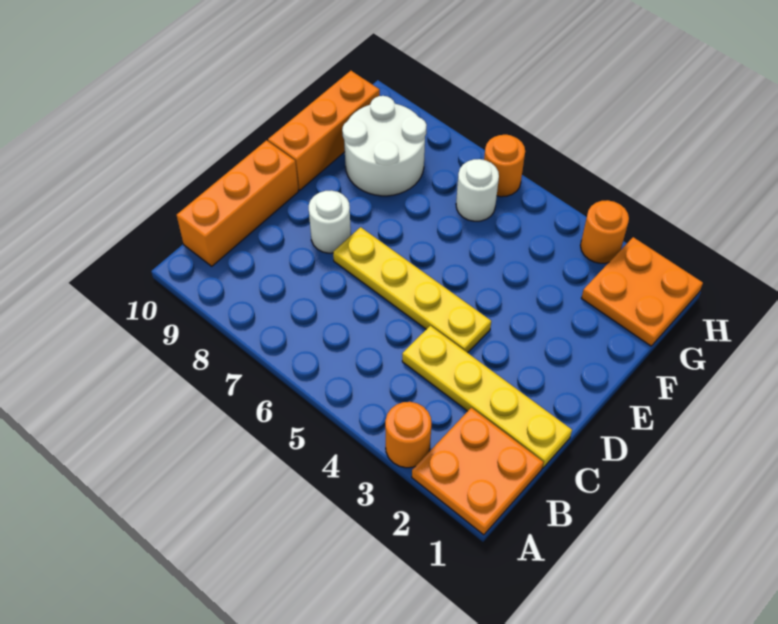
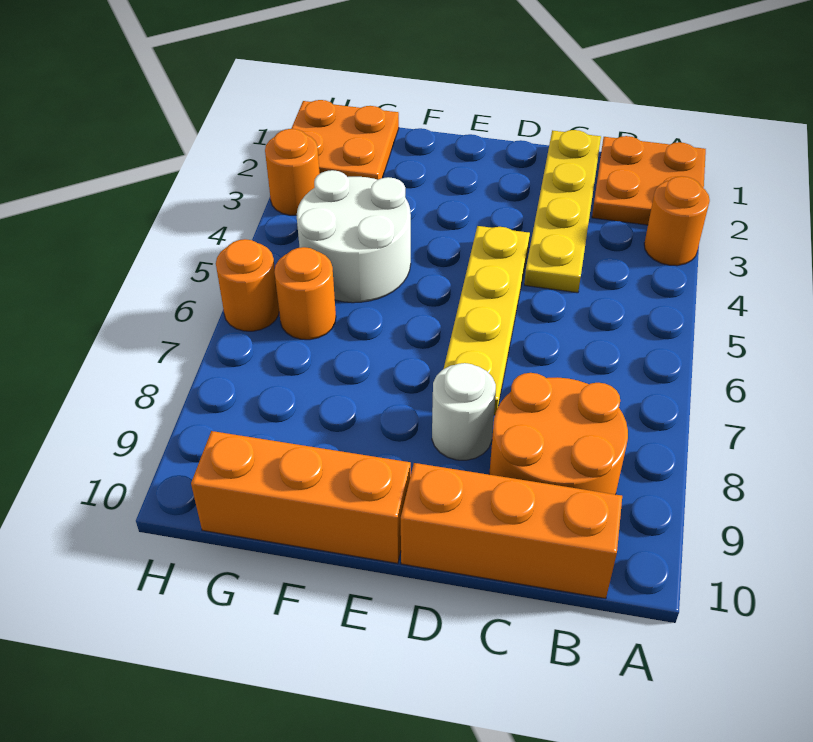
none -> orange round brick B8:C9 level 1
white round brick F8:G9 level 1 -> white round brick F4:G5 level 1
white round brick G6 level 1 -> orange round brick G6 level 1

